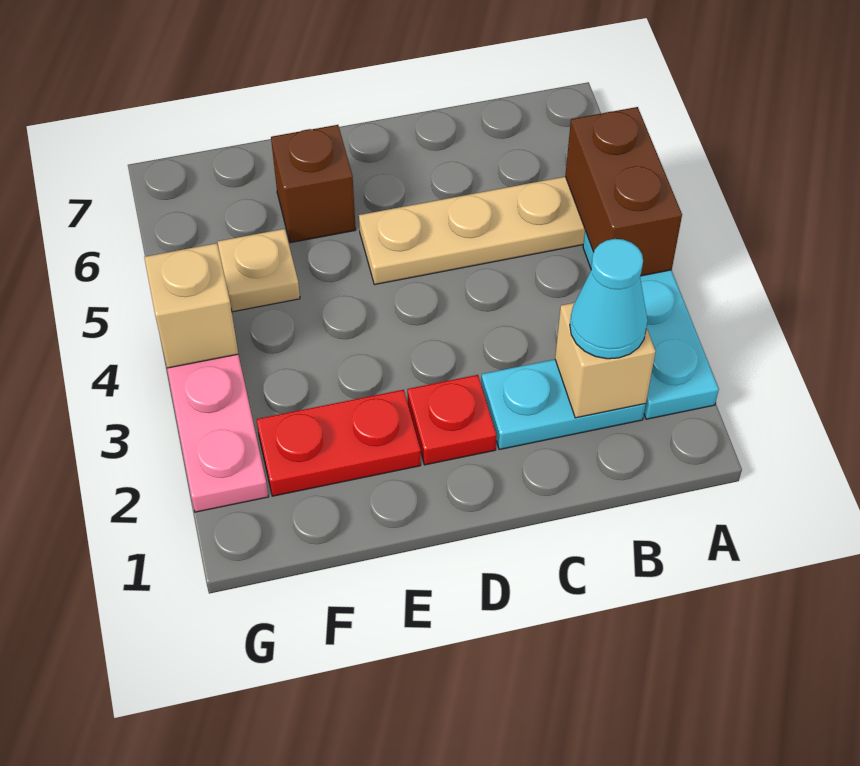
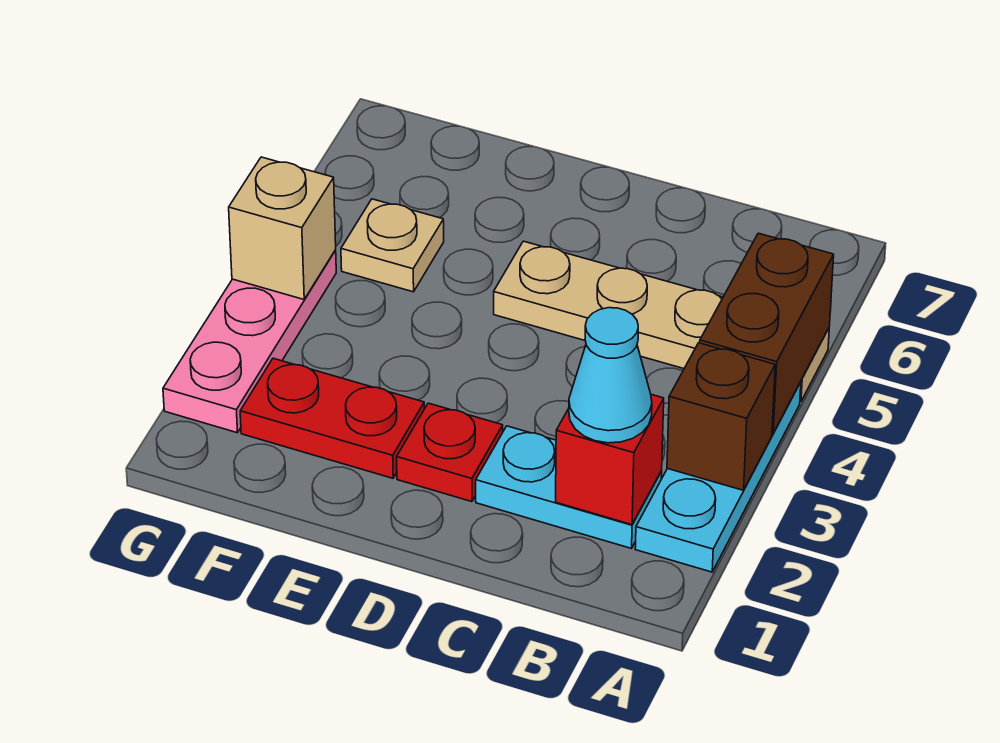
tan brick B2 level 2 -> red brick B2 level 2
brown brick E6 level 1 -> brown brick A3 level 2

